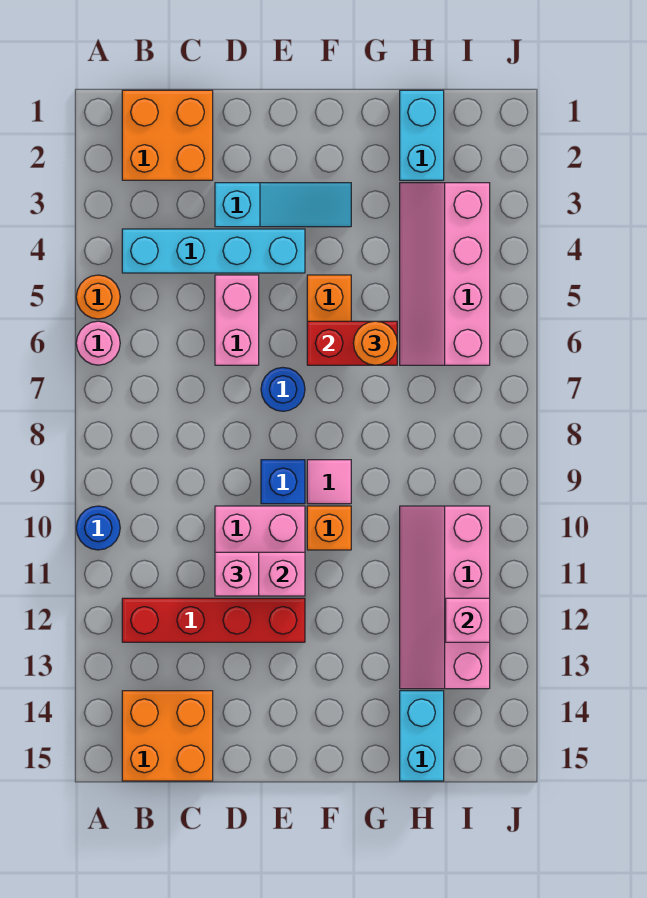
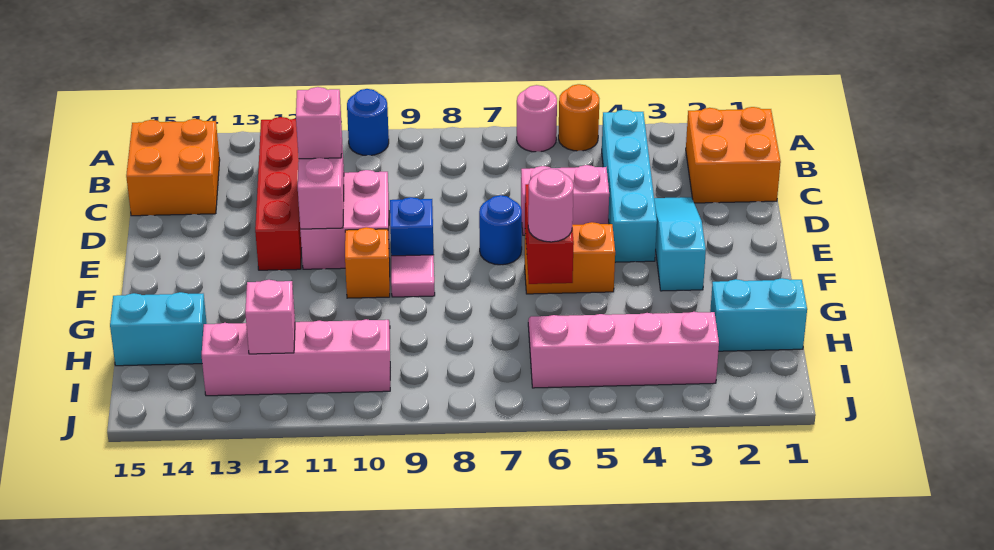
cyan slope D3:F3 level 1 top D -> cyan slope D3:F3 level 1 top F
orange round brick G6 level 3 -> pink round brick G6 level 3

